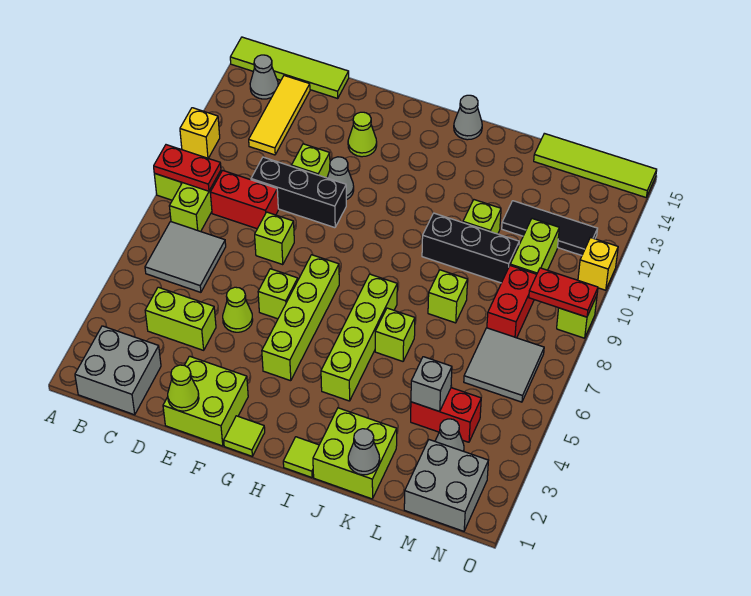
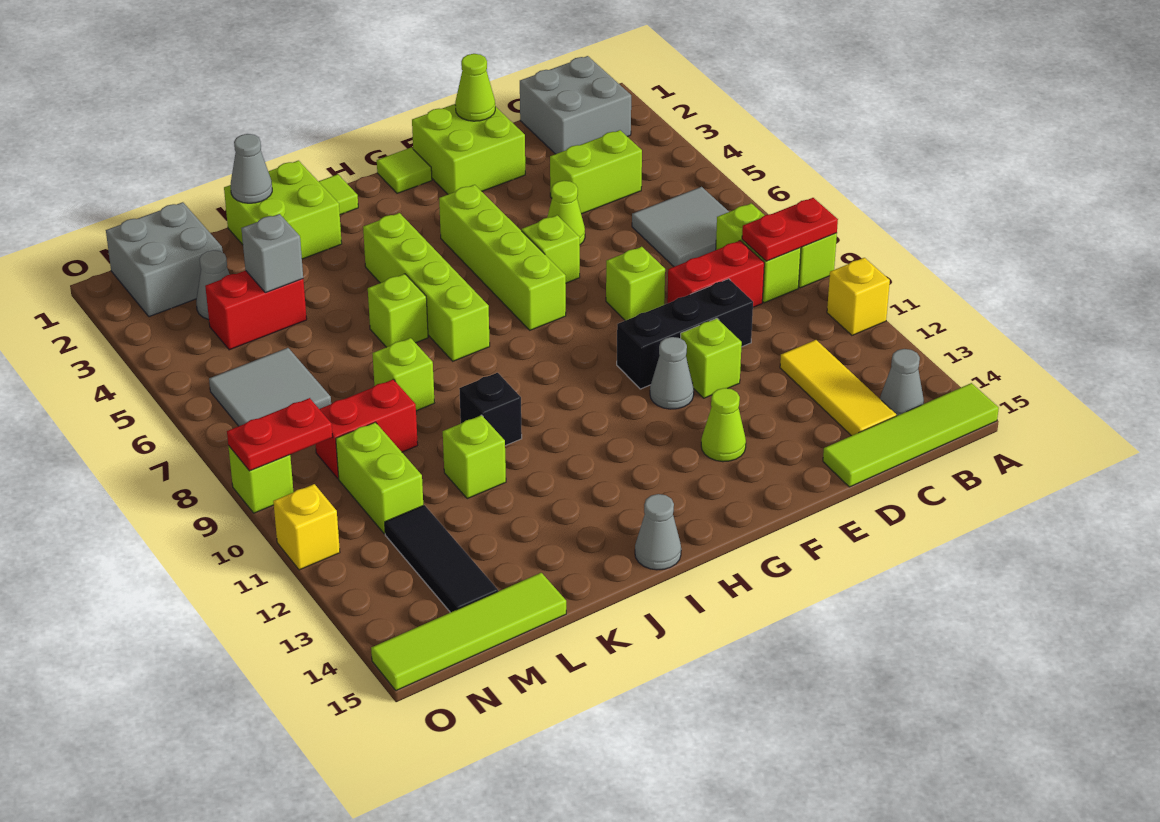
black brick J10:L10 level 1 -> black brick J10 level 1
black tile L12:N12 level 1 -> black tile M12:M14 level 1
red brick M8:M9 level 1 -> red brick L9:M9 level 1

